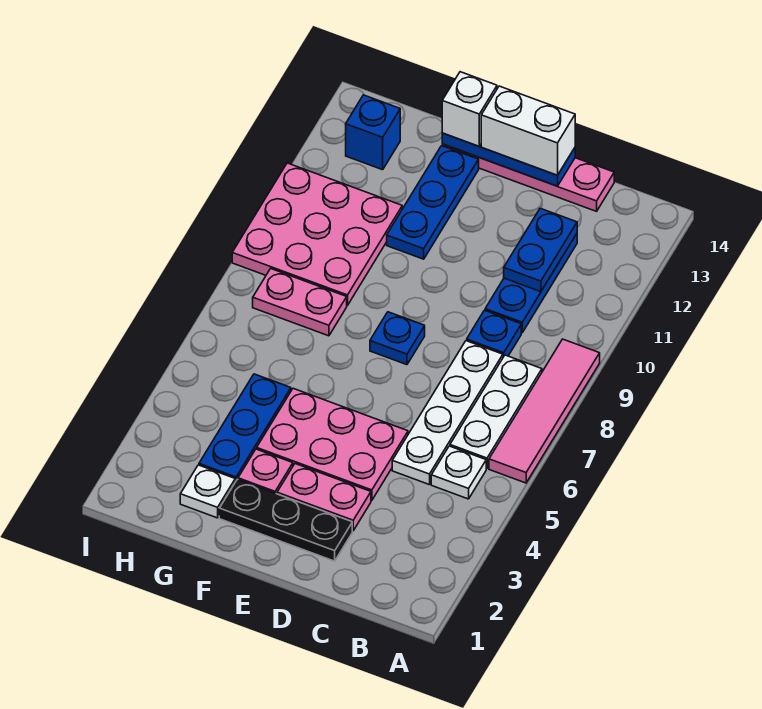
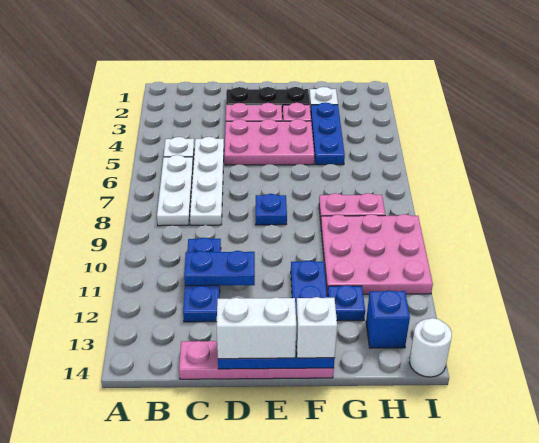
pink tile A6:A9 level 1 -> none
blue plate C9 level 1 -> blue plate G12 level 1
blue plate C11:C12 level 2 -> blue plate C11:D11 level 2
none -> white round brick I14 level 1

